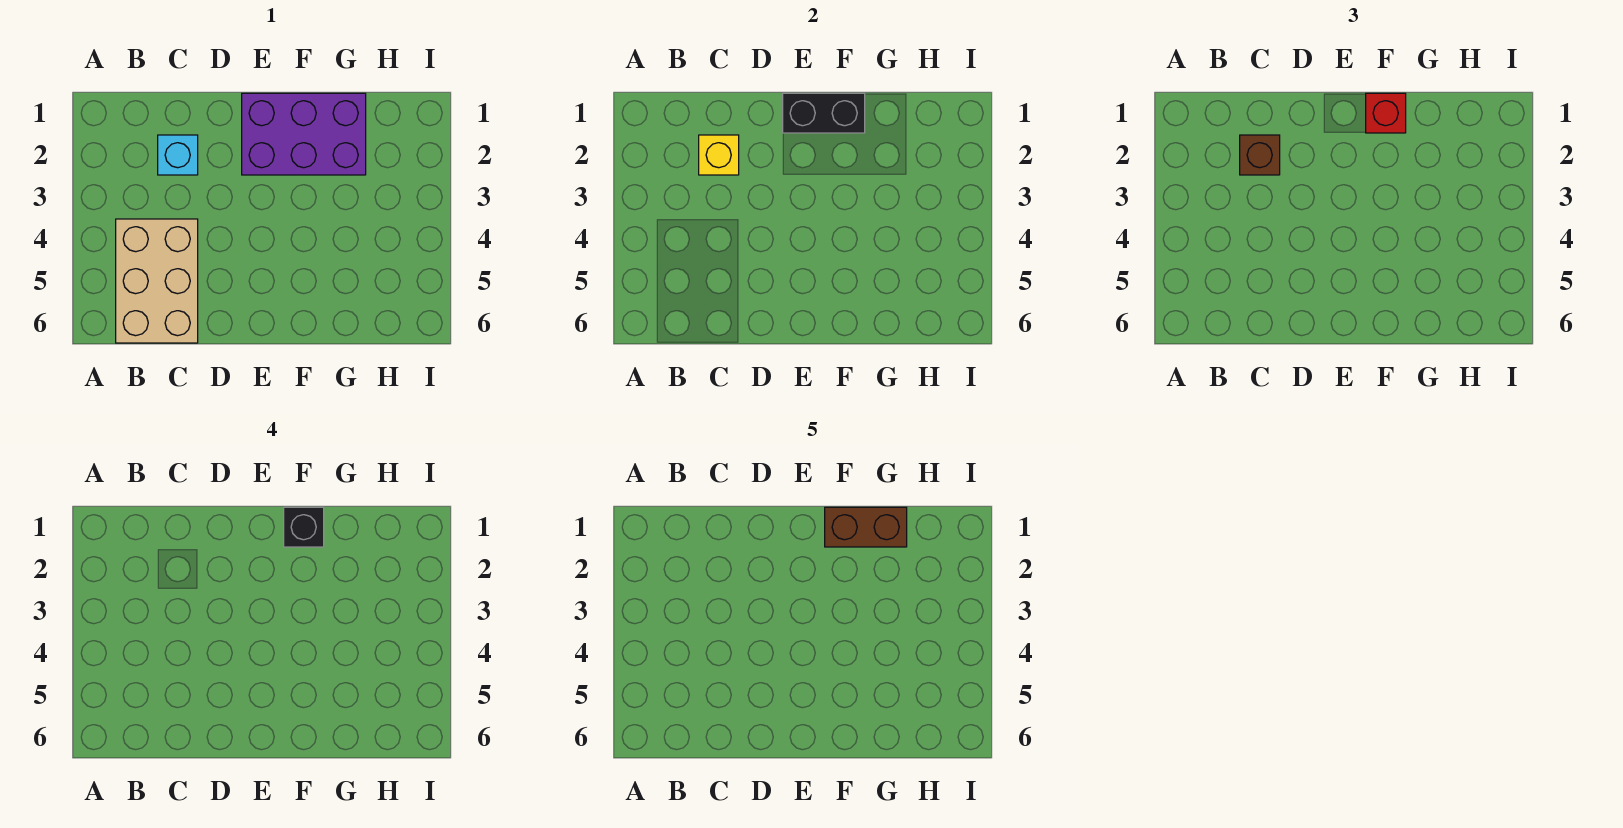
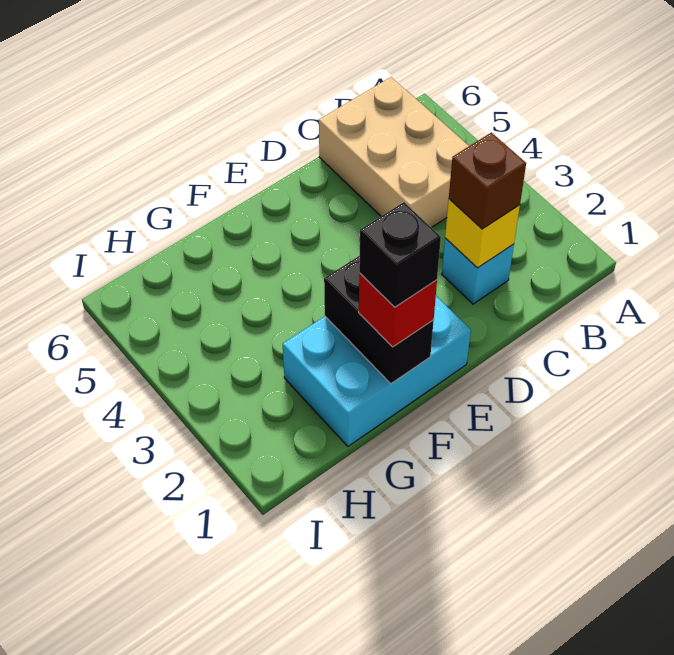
purple brick E1:G2 level 1 -> cyan brick E1:G2 level 1
black brick E1:F1 level 2 -> black brick F1:F2 level 2
brown brick F1:G1 level 5 -> none

